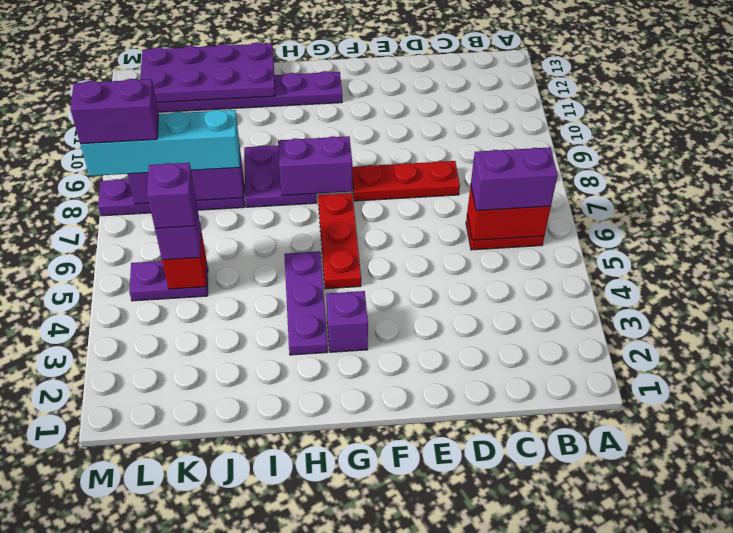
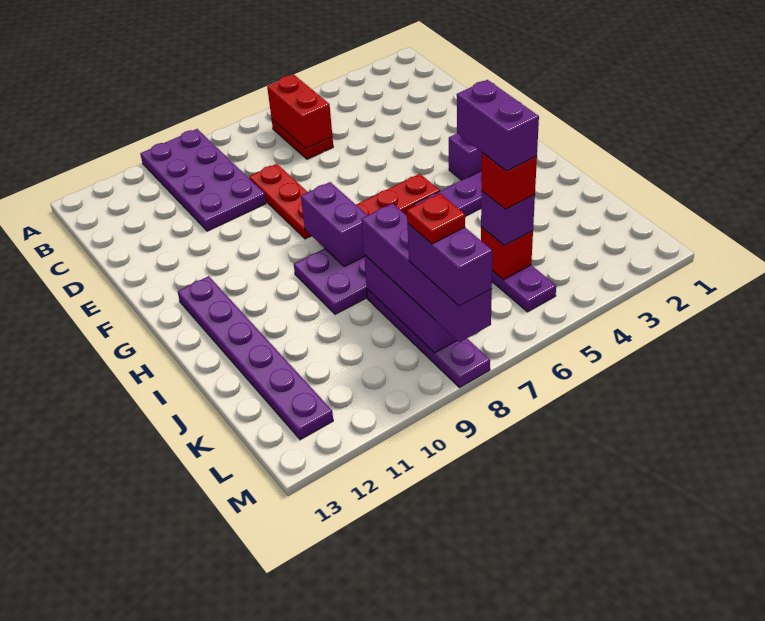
purple brick B6:C6 level 3 -> purple brick J5:K5 level 5
purple plate I12:L13 level 2 -> purple plate A9:D10 level 1
cyan brick J8:M8 level 3 -> purple brick J8:M8 level 3
purple brick K5 level 4 -> red brick K5 level 4
none -> red plate L8 level 5

